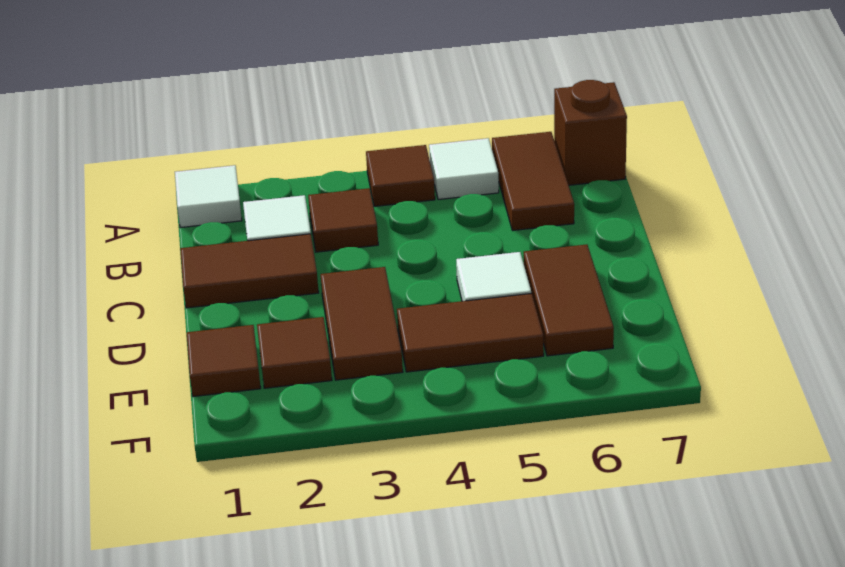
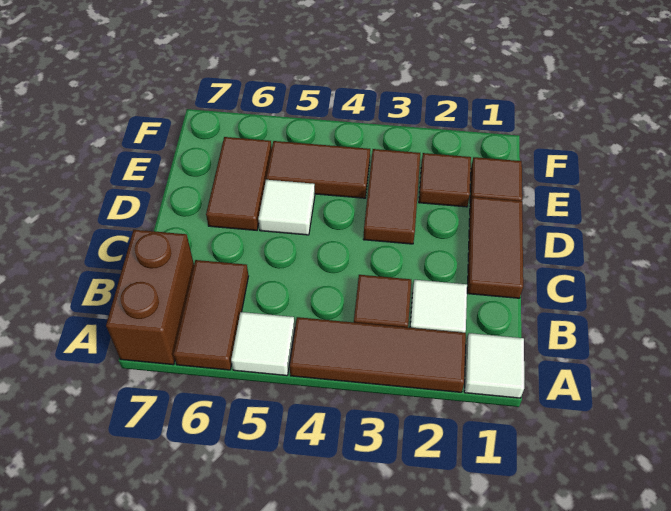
brown tile A4 level 1 -> brown tile A2:A4 level 1
brown brick A7 level 1 -> brown brick A7:B7 level 1
brown tile C1:C2 level 1 -> brown tile C1:D1 level 1

